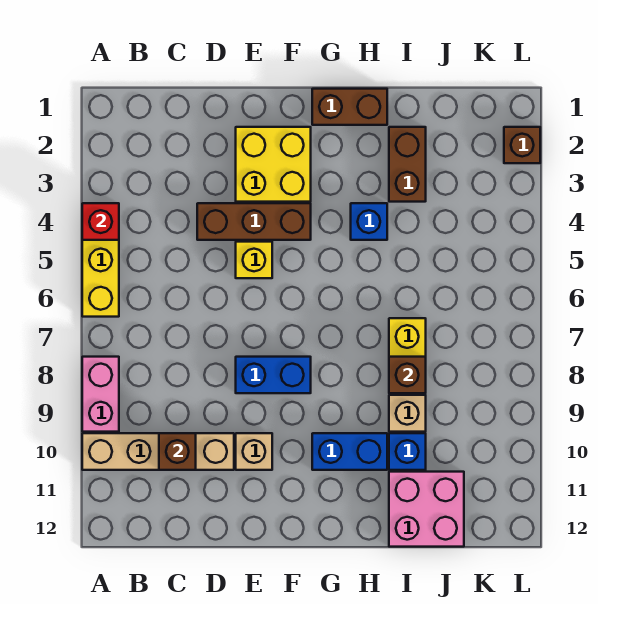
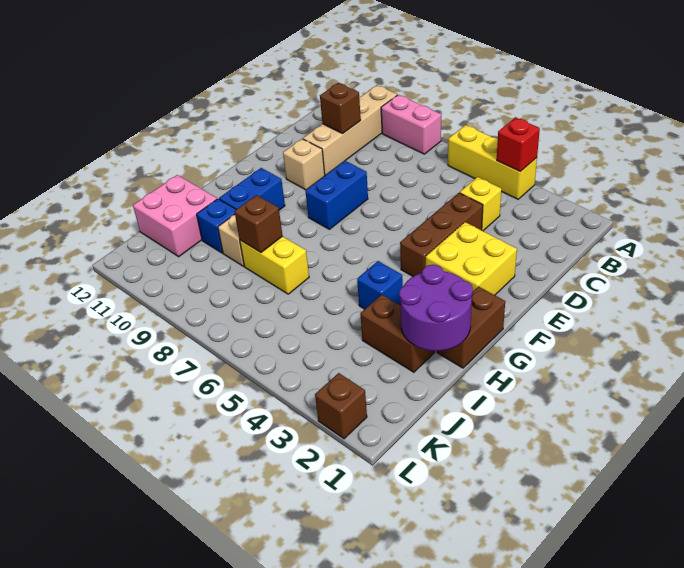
yellow brick E5 level 1 -> yellow brick C4 level 1
none -> purple round brick H1:I2 level 2

